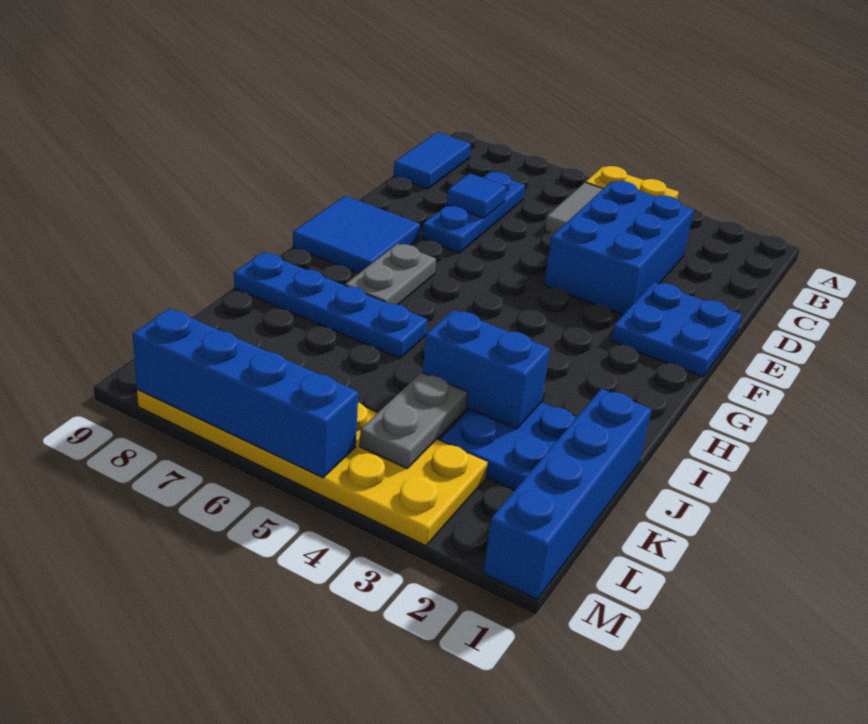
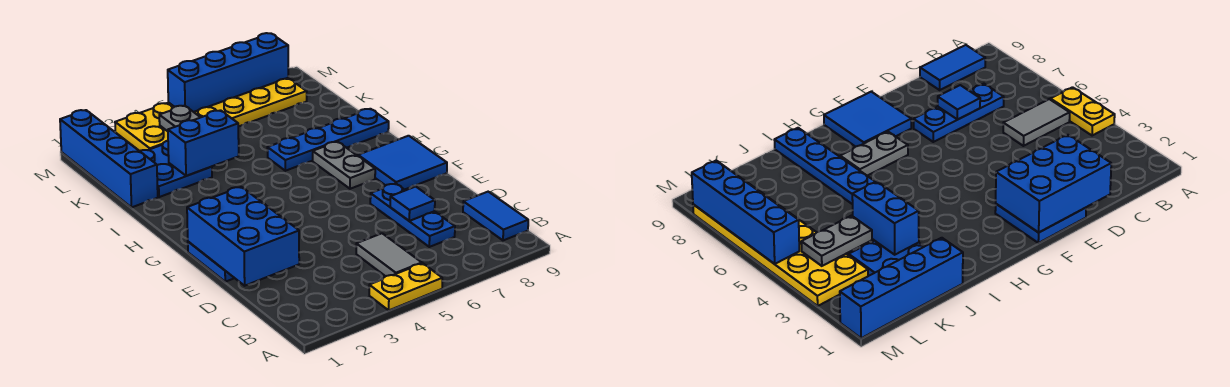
blue brick C3:E4 level 1 -> blue brick D1:F2 level 2

